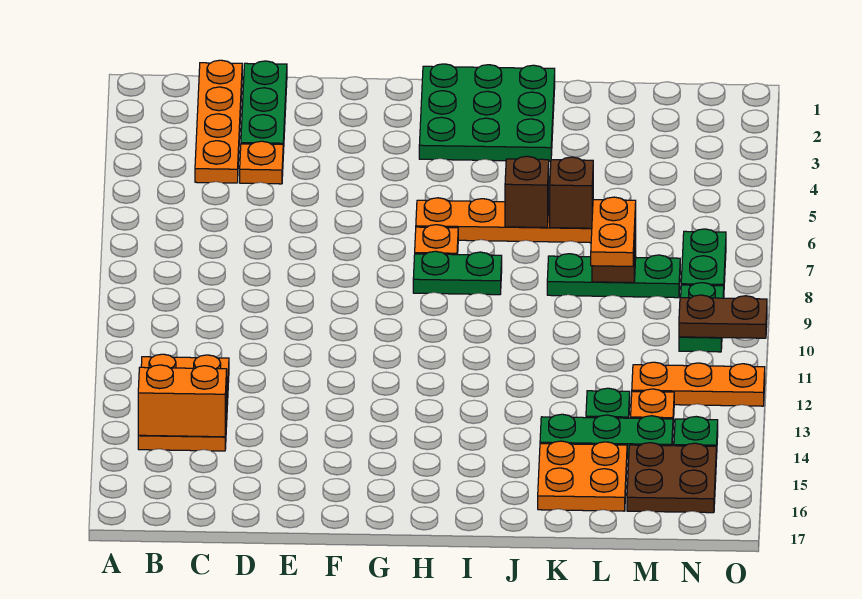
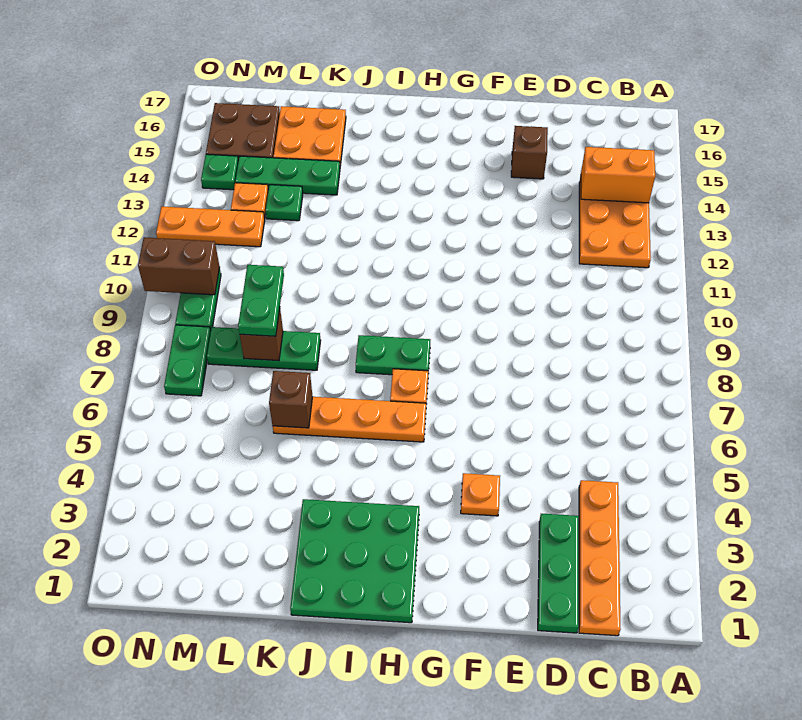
orange plate D4 level 1 -> orange plate F4 level 1
brown brick J6 level 2 -> brown brick E15 level 1
orange plate L8:L9 level 3 -> green plate L8:L9 level 3
brown plate N10:O10 level 2 -> brown brick N10:O10 level 2

